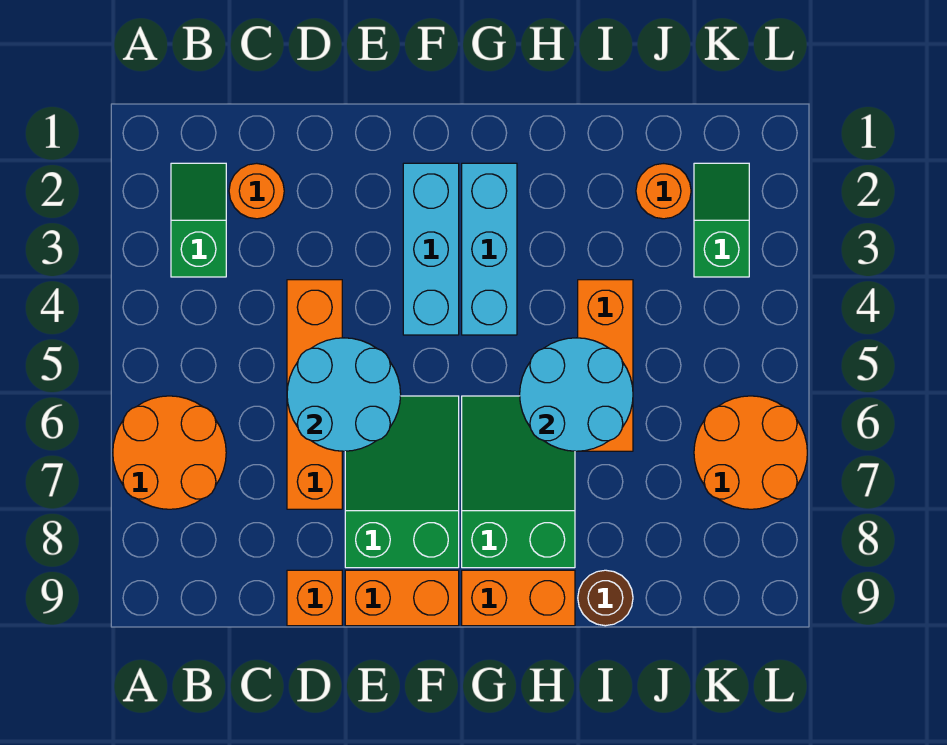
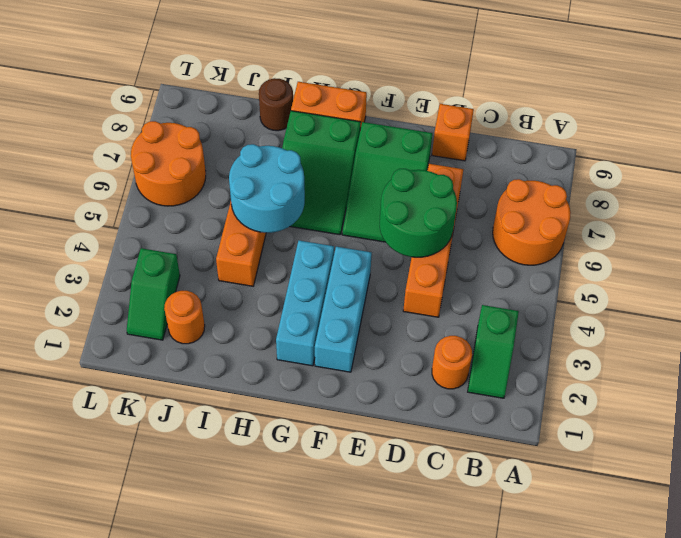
cyan round brick D5:E6 level 2 -> green round brick D5:E6 level 2
orange brick E9:F9 level 1 -> none

